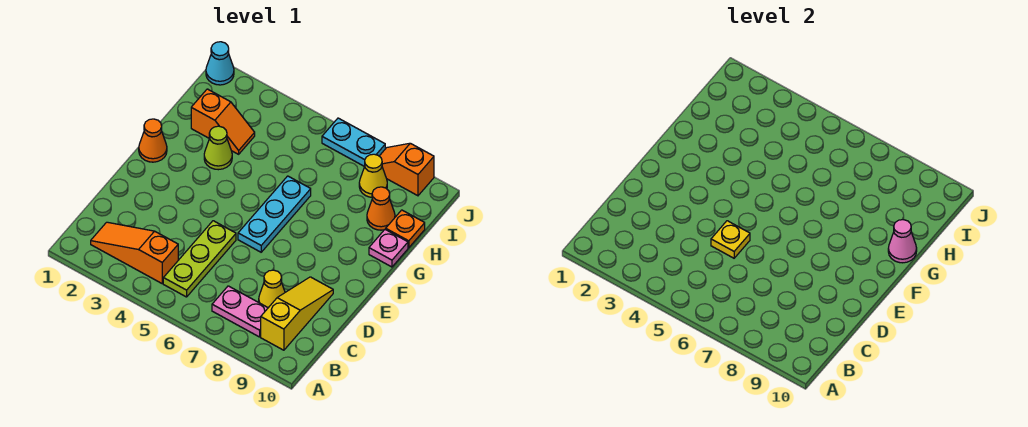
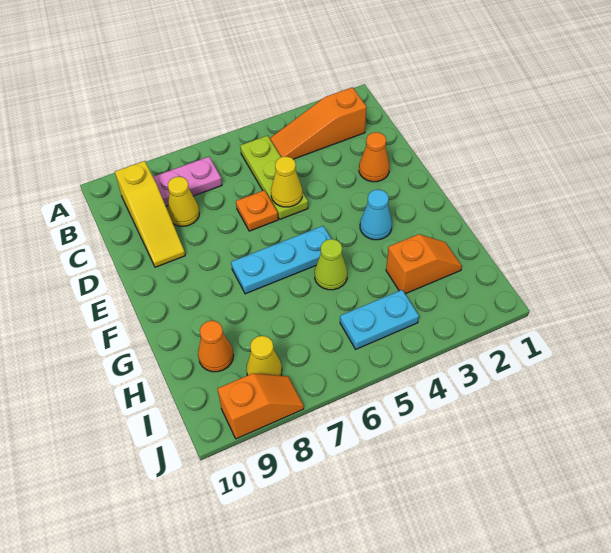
orange slope B2:B4 level 1 top 4 -> orange slope B2:B4 level 1 top 2
yellow plate D5 level 2 -> yellow cone D5 level 2
cyan plate E6:G6 level 1 -> cyan plate F5:F7 level 1
orange cone F1 level 1 -> orange cone D2 level 1
lime cone G3 level 1 -> lime cone G5 level 1
pink plate G10 level 1 -> none
pink cone G10 level 2 -> none
orange slope H2:H3 level 1 top 2 -> orange slope H2:H3 level 1 top 3
orange plate H10 level 1 -> orange plate D6 level 1
cyan cone J1 level 1 -> cyan cone F3 level 1
cyan plate J6:J7 level 1 -> cyan plate I4:I5 level 1

